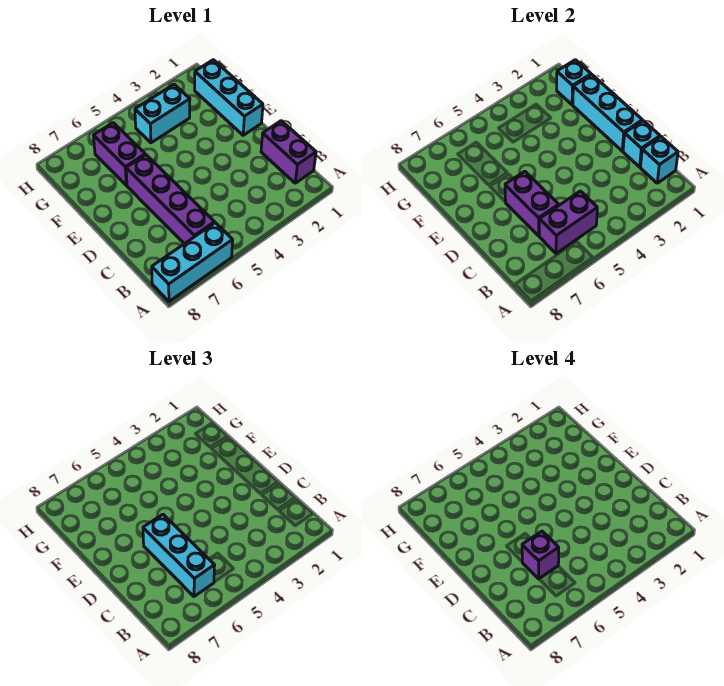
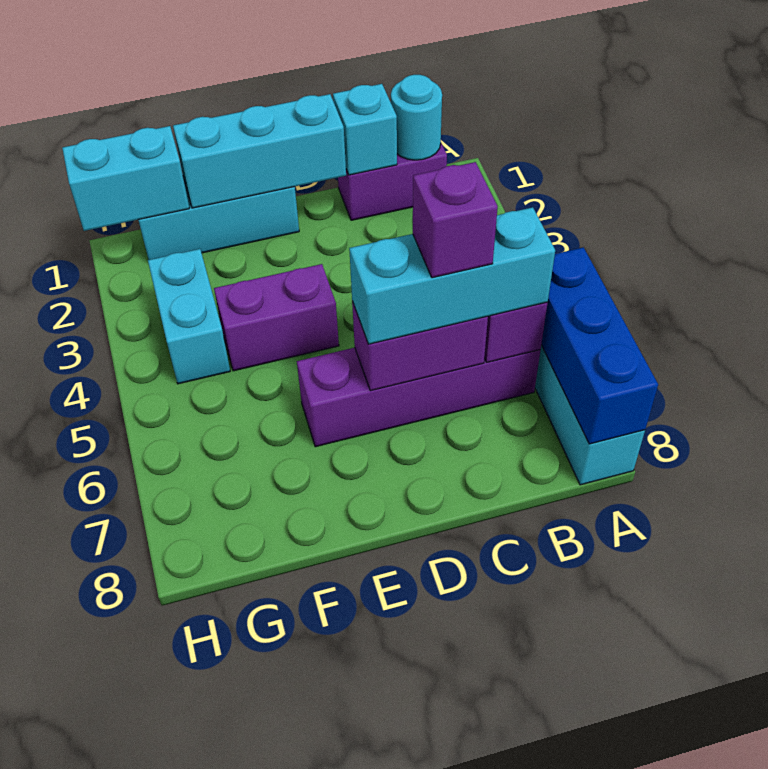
none -> blue brick A6:A8 level 2
cyan brick B1 level 2 -> cyan round brick B1 level 2
purple brick F6:G6 level 1 -> purple brick E4:F4 level 1
cyan brick G1 level 2 -> cyan brick G1:H1 level 2

